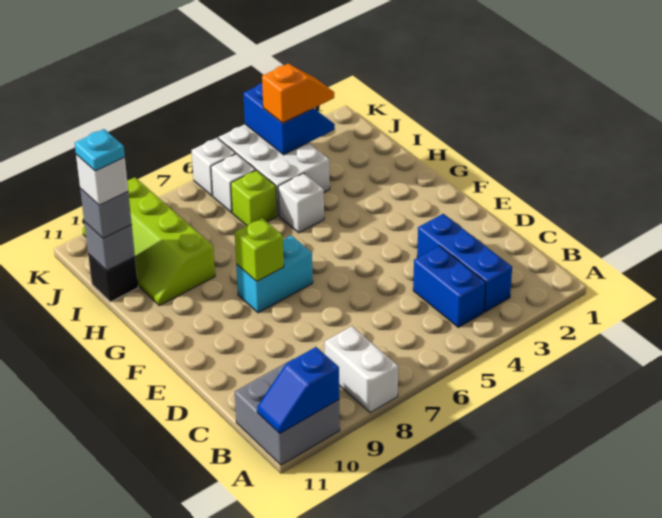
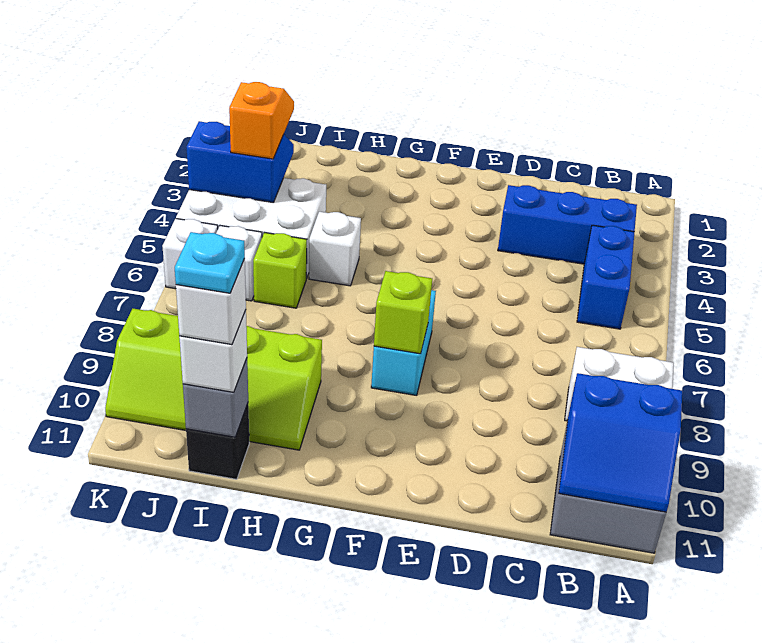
blue slope A10:A11 level 2 top 10 -> blue slope A10:B11 level 2 top 10
blue brick B4:C4 level 1 -> blue brick B4:B5 level 1
grey brick I11 level 3 -> white brick I11 level 3

